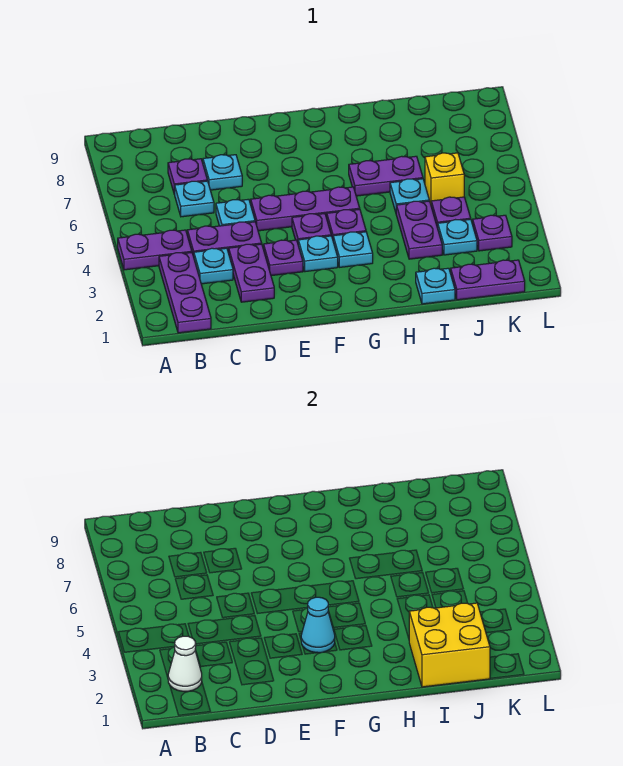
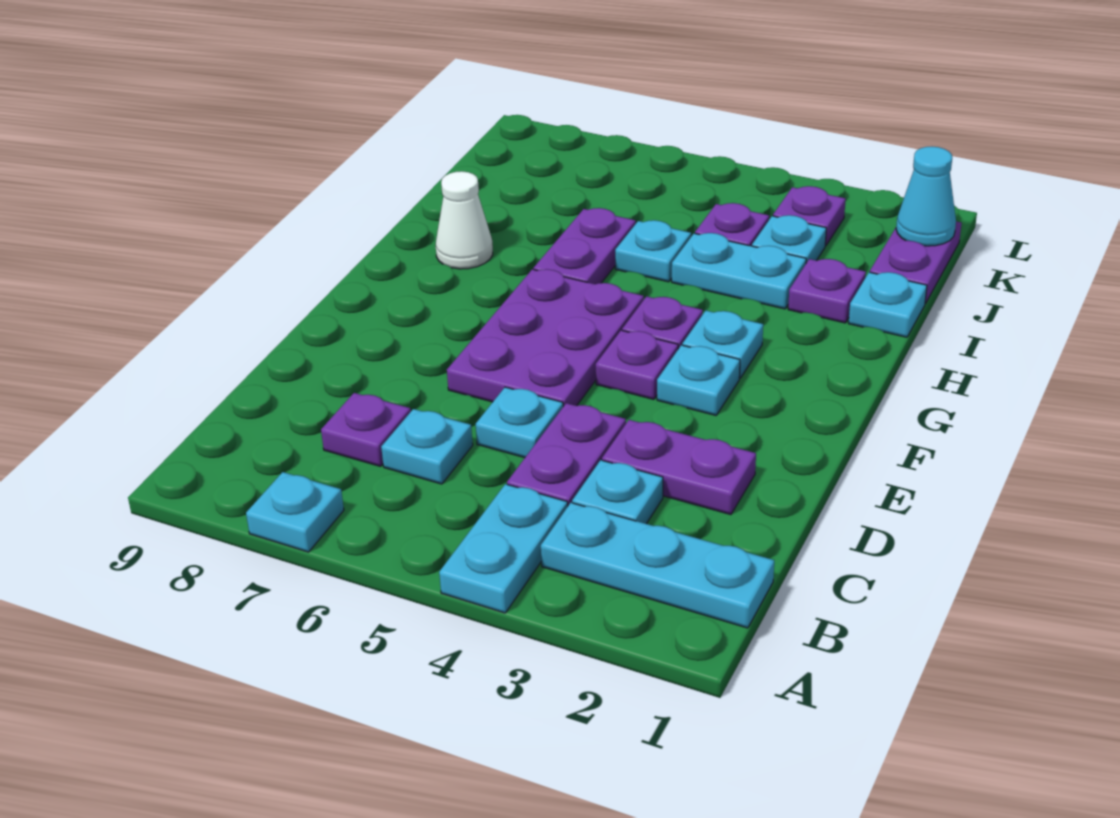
purple plate A4:B4 level 1 -> cyan plate A4:B4 level 1
purple plate B1:B3 level 1 -> cyan plate B1:B3 level 1
white cone B2 level 2 -> white cone H8 level 1
cyan plate D7 level 1 -> cyan plate A7 level 1
purple plate E3 level 1 -> purple plate I2 level 1
purple plate E5:G5 level 1 -> purple plate E5:G6 level 1
cyan cone F3 level 2 -> cyan cone K1 level 2
yellow brick I1:J2 level 2 -> none
purple plate I3:I4 level 1 -> cyan plate I3:I4 level 1
yellow brick J5 level 1 -> none

